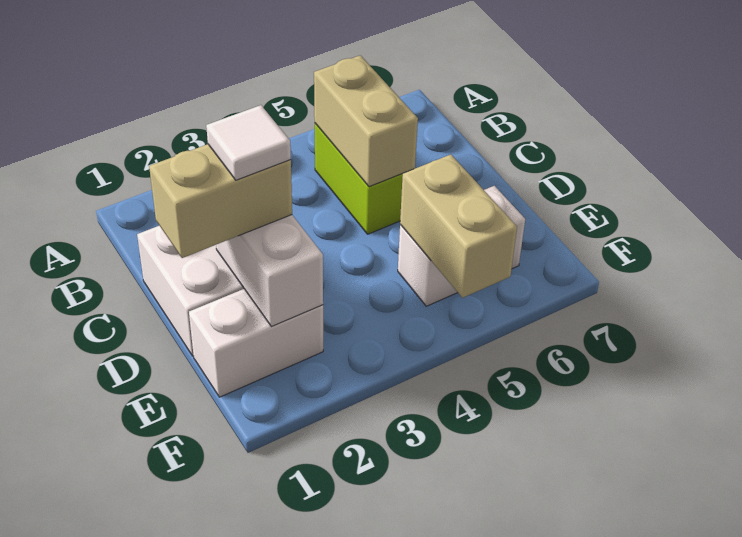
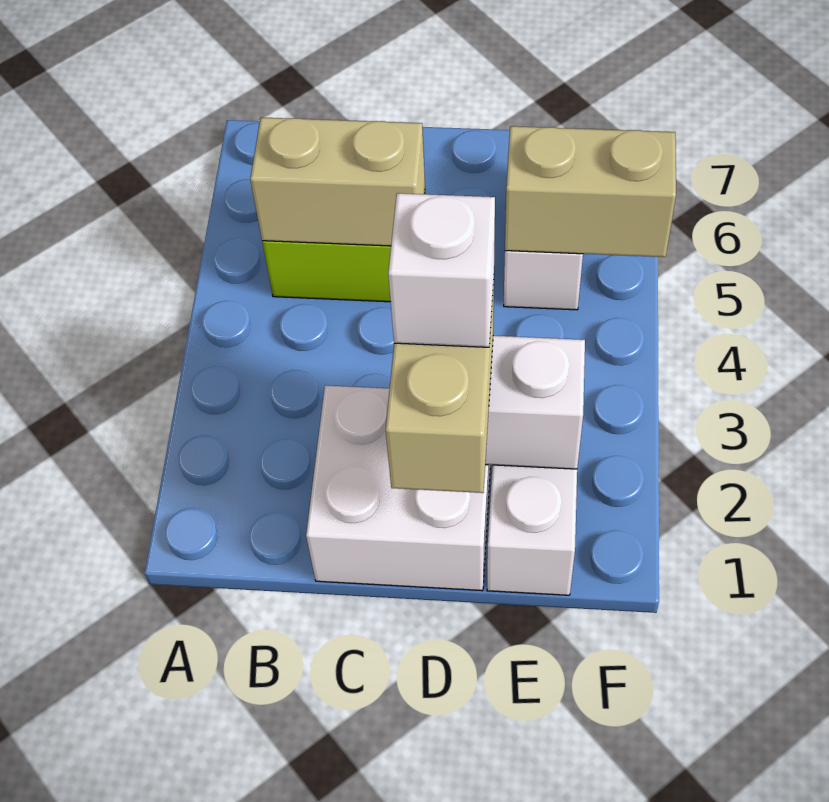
white tile D2 level 4 -> white brick D2 level 4

